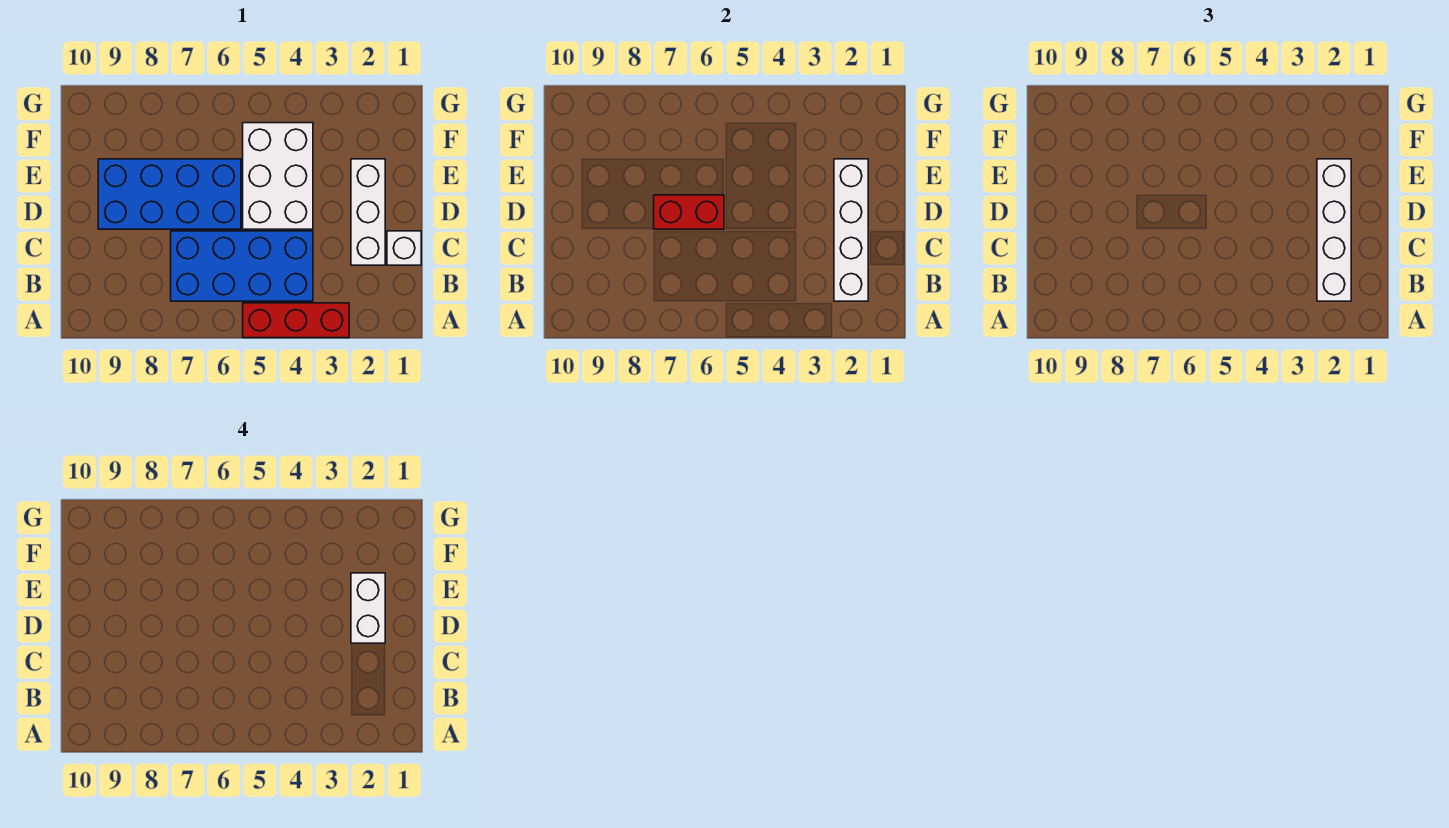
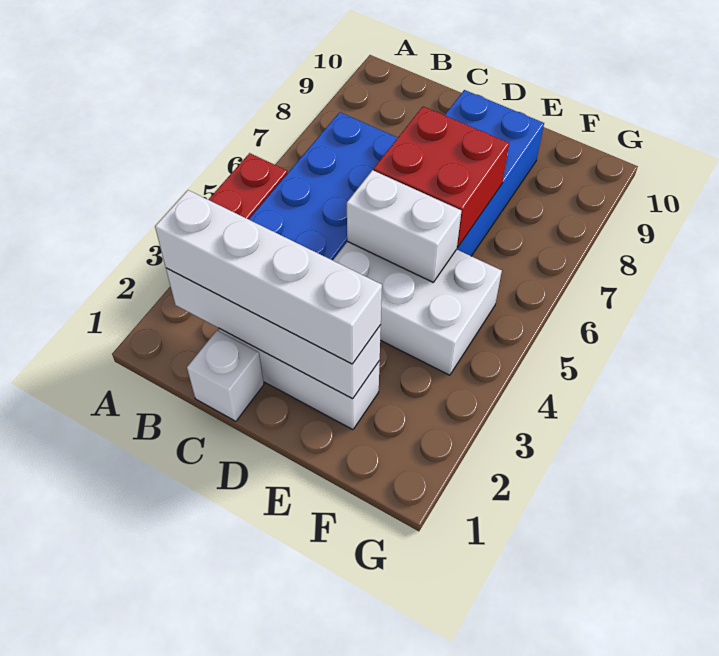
white brick D2:E2 level 4 -> white brick D5:E5 level 2
red brick D6:D7 level 2 -> red brick D6:E7 level 2

